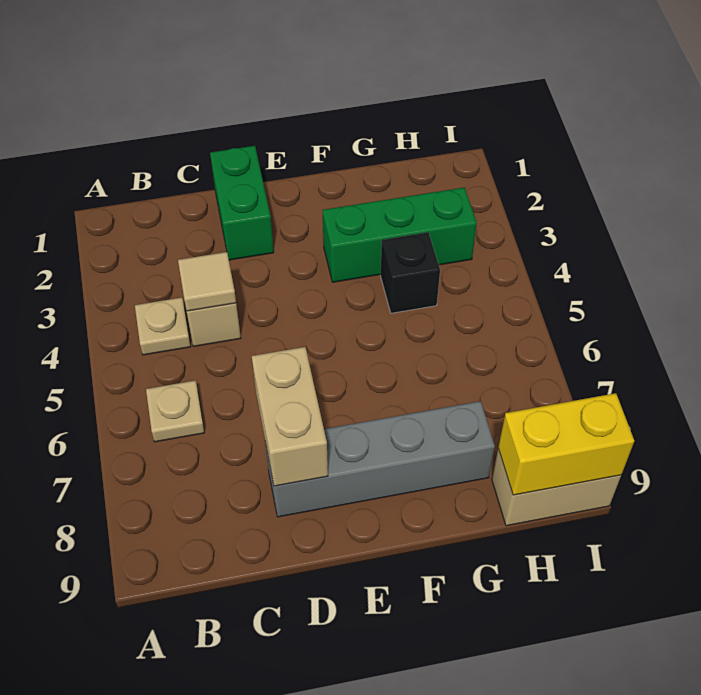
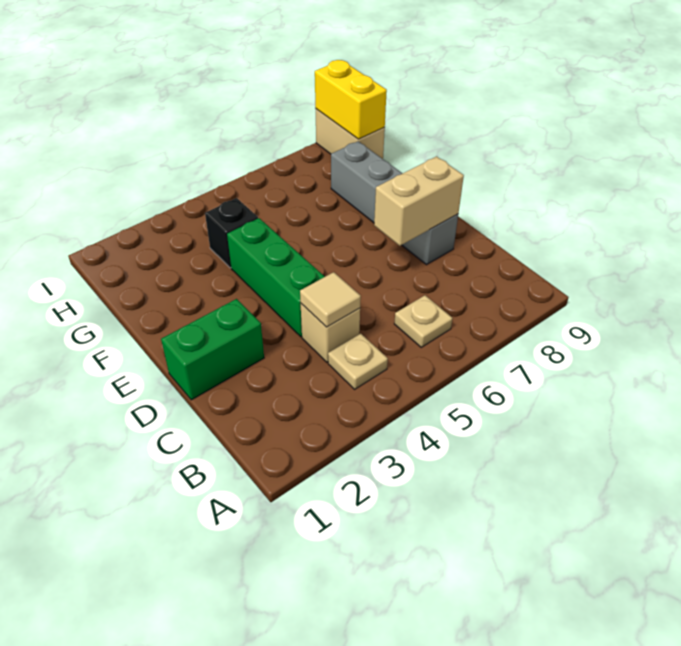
green brick F3:H3 level 1 -> green brick D4:F4 level 1

